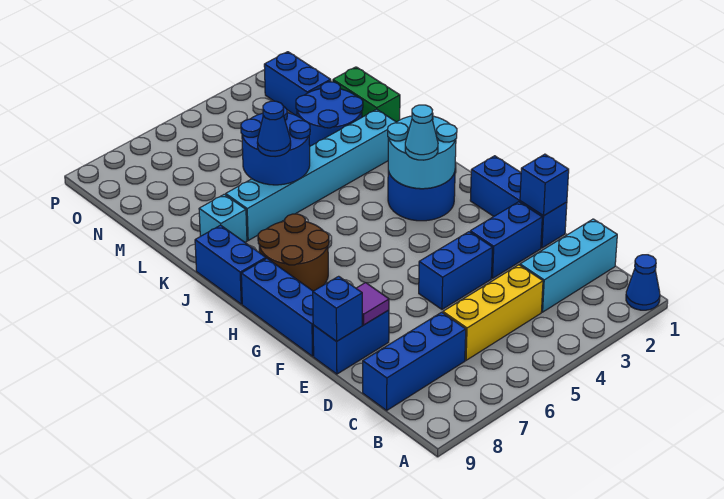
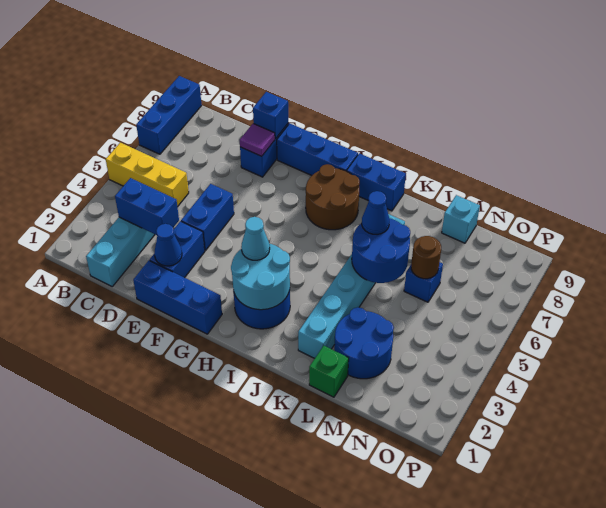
blue cone A1 level 1 -> blue cone E2 level 2
yellow brick C4:C6 level 1 -> yellow brick A5:C5 level 1
blue brick C7:C9 level 1 -> blue brick A7:A9 level 1
blue brick E1 level 2 -> blue brick M6 level 1
cyan brick K8 level 1 -> cyan brick M9 level 1
green brick L1:M1 level 1 -> green brick L1 level 1
none -> brown round brick M6 level 2
blue brick N2:O2 level 1 -> blue brick C3:D3 level 2

